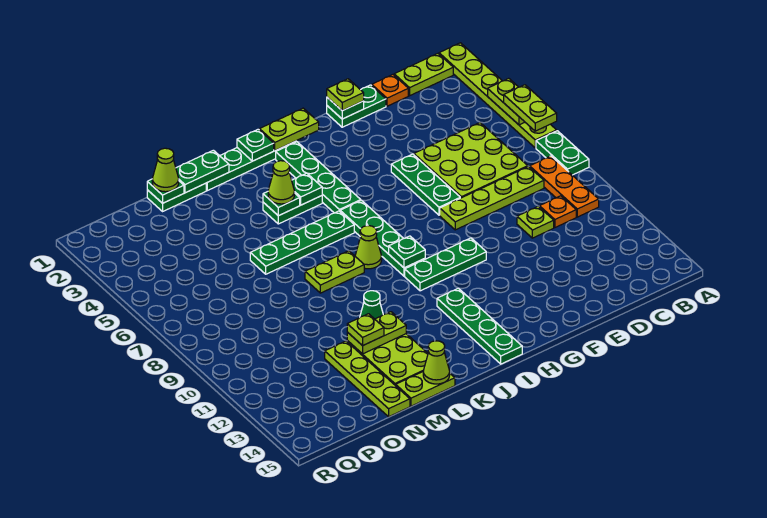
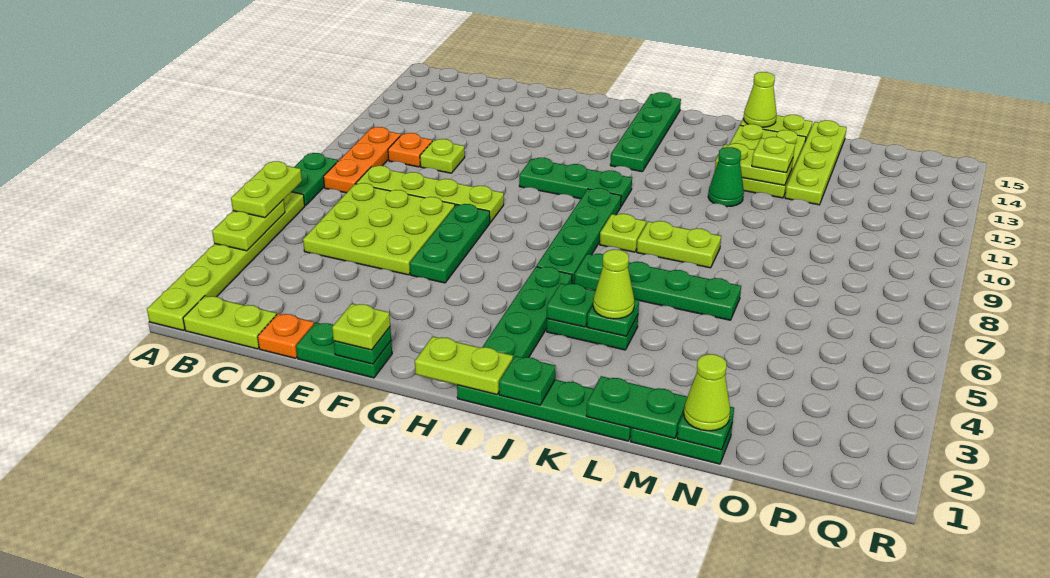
green plate I9 level 2 -> none
lime cone J8 level 1 -> lime plate J8 level 1

